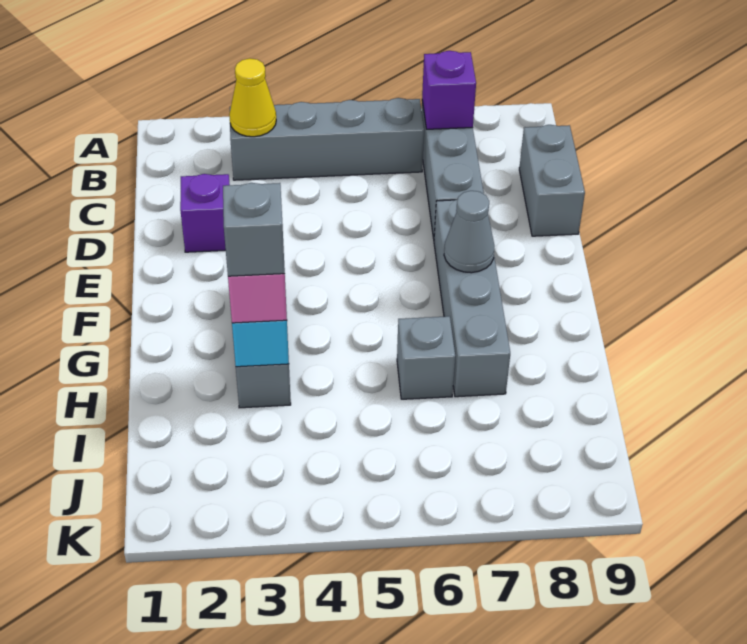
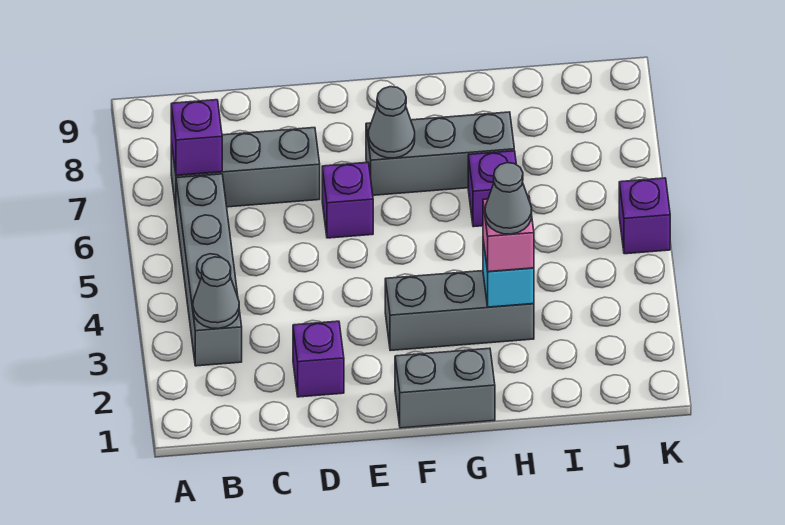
yellow cone B3 level 2 -> grey cone B3 level 2
grey brick C9:D9 level 1 -> grey brick F1:G1 level 1
none -> purple brick E6 level 1
grey brick E7:H7 level 1 -> grey brick F7:H7 level 1
grey brick H3 level 4 -> grey cone H3 level 4
grey brick H6 level 1 -> purple brick H6 level 1
none -> purple brick K5 level 1

